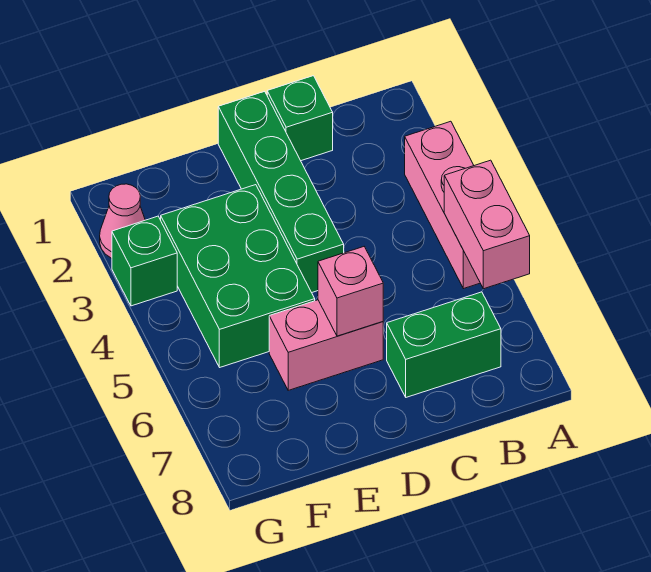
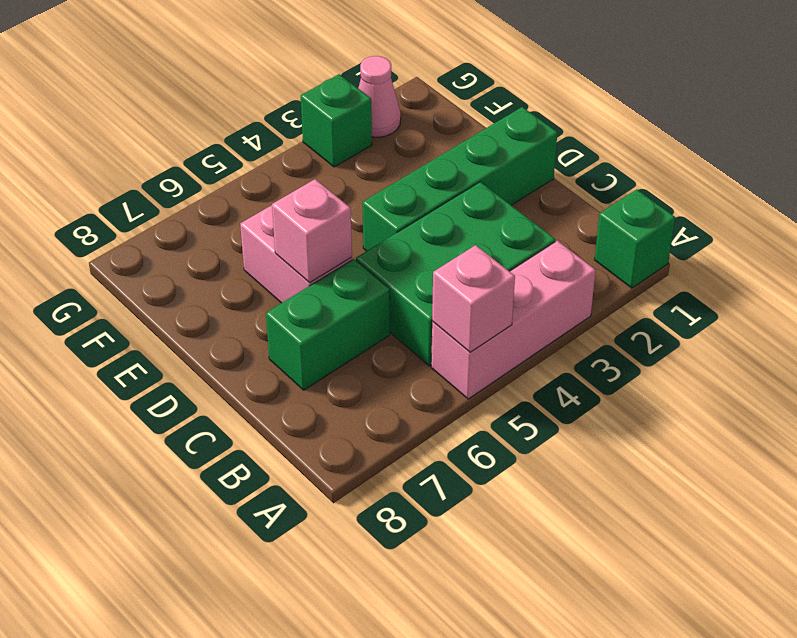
pink brick A5:A6 level 2 -> pink brick A5 level 2
green brick B7:C7 level 1 -> green brick C6:C7 level 1
green brick C1 level 1 -> green brick A1 level 1
green brick E3:F5 level 1 -> green brick B3:C5 level 1

